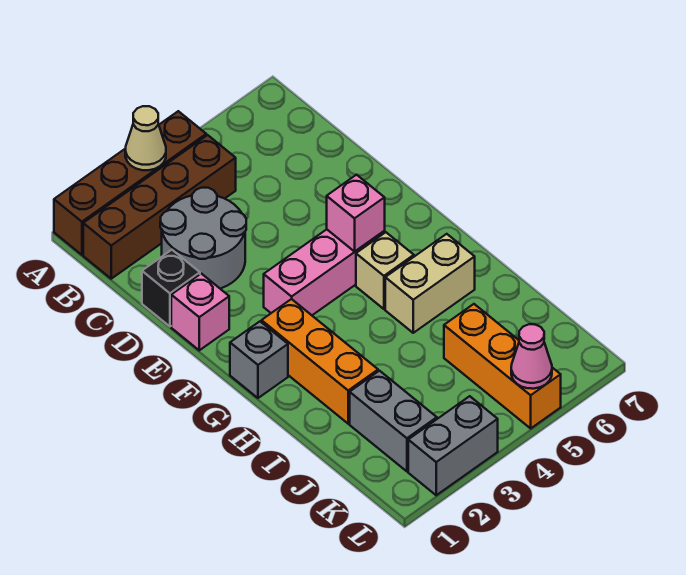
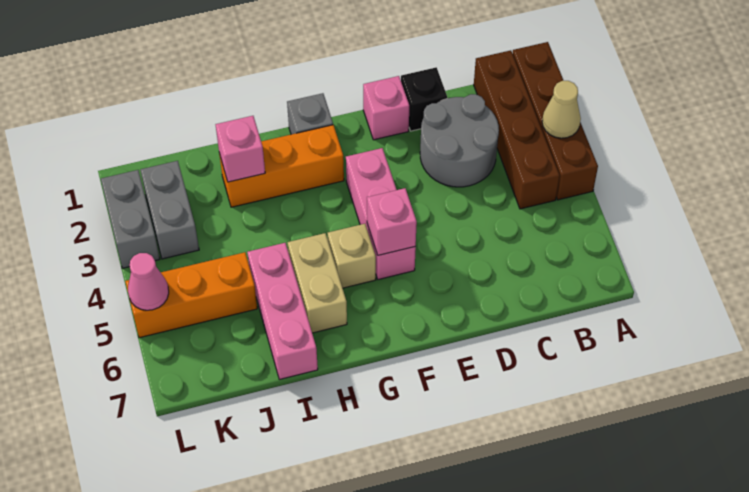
none -> pink brick I2 level 2
none -> pink brick I5:I7 level 1
grey brick J2:K2 level 1 -> grey brick K2:K3 level 1

